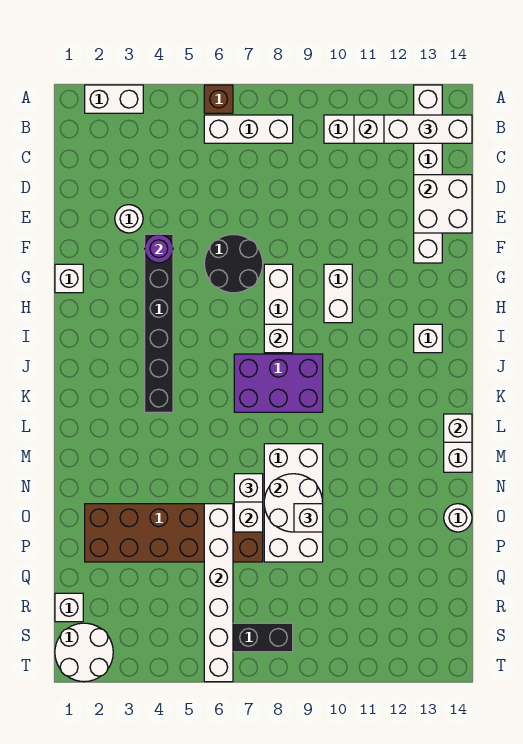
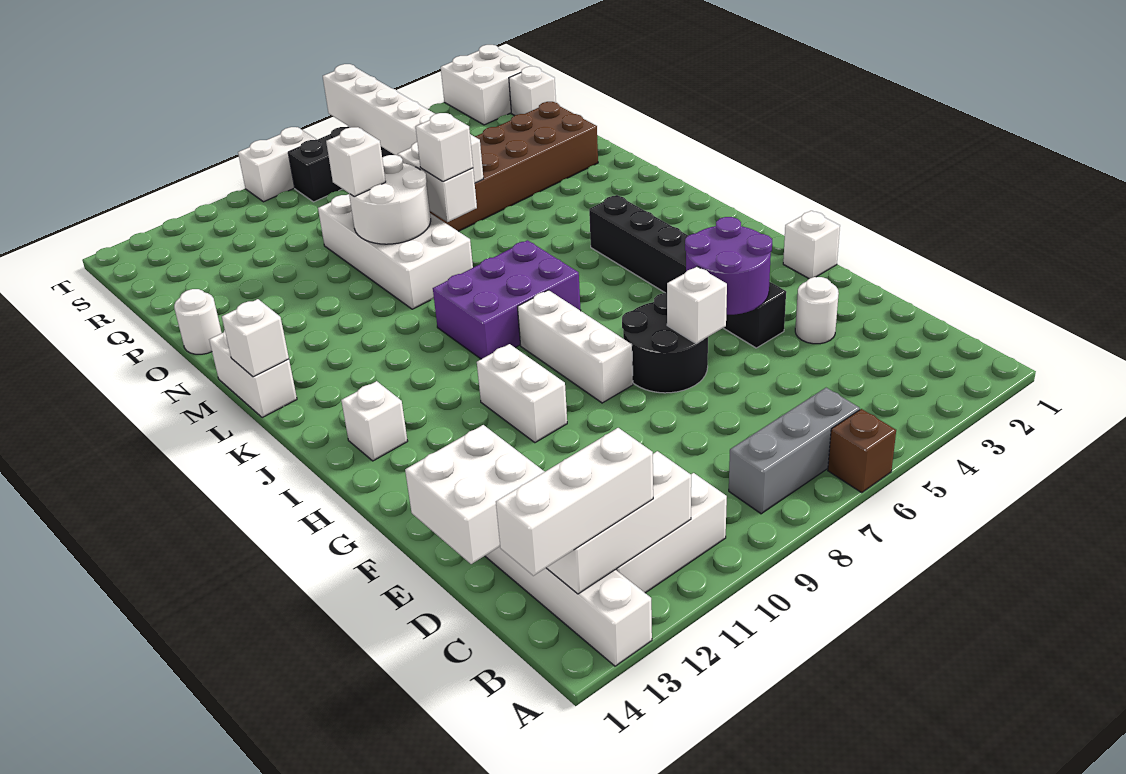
white brick A2:A3 level 1 -> white brick T8:T9 level 1
white brick B6:B8 level 1 -> grey brick B6:B8 level 1
purple round brick F4 level 2 -> purple round brick F4:G5 level 2
white brick I8 level 2 -> white brick F6 level 2
white round brick S1:T2 level 1 -> white brick S1:T2 level 1

